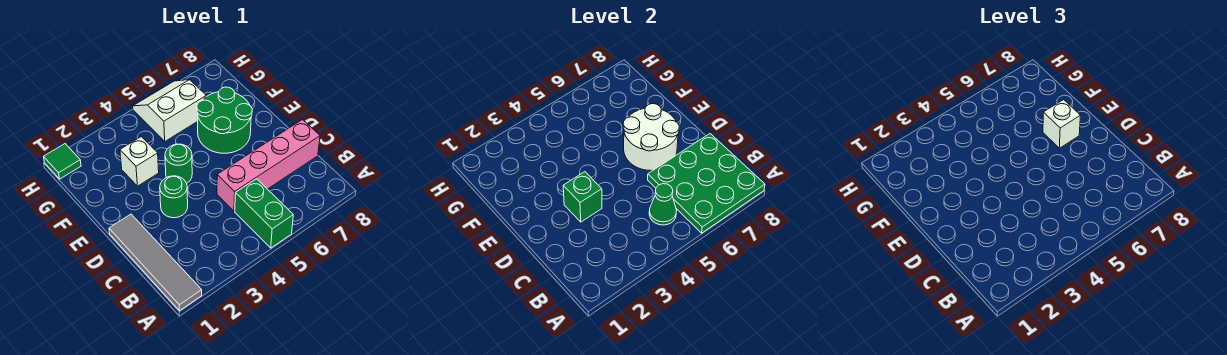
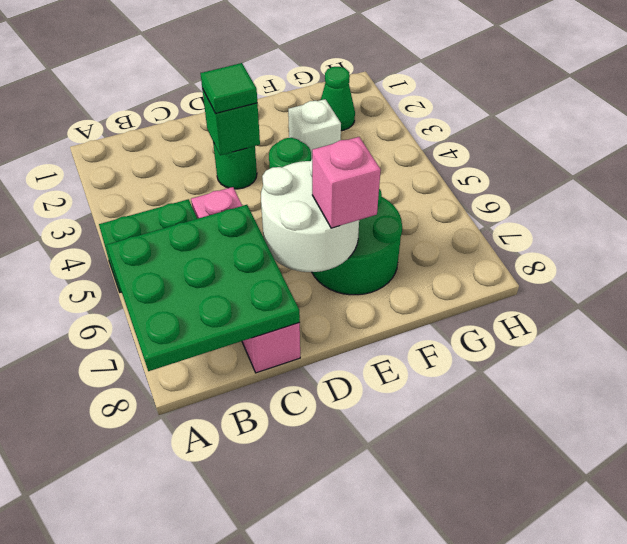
grey tile A1:D1 level 1 -> none
green cone B5 level 2 -> green cone G2 level 1
white brick E7 level 3 -> pink brick E7 level 3
white slope G5:H6 level 1 top G -> none
green tile H1 level 1 -> green tile D3 level 3

